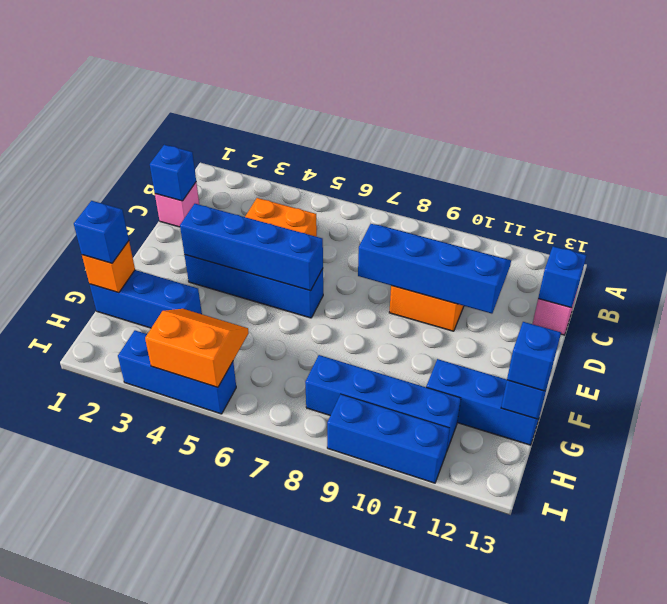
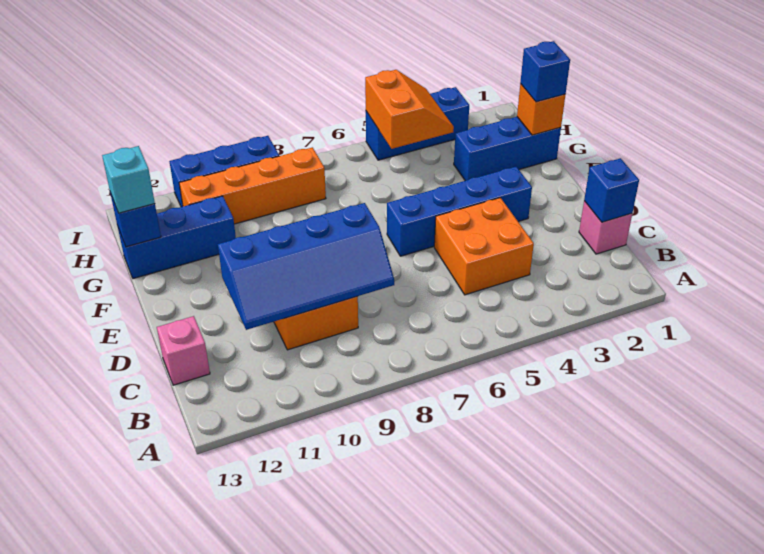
blue brick C13 level 2 -> none
blue brick E3:E6 level 2 -> none
blue brick G13 level 3 -> cyan brick G13 level 3
orange slope H4:I5 level 2 top I -> orange slope H4:I5 level 2 top 5
blue brick H8:H11 level 1 -> orange brick H8:H11 level 1

